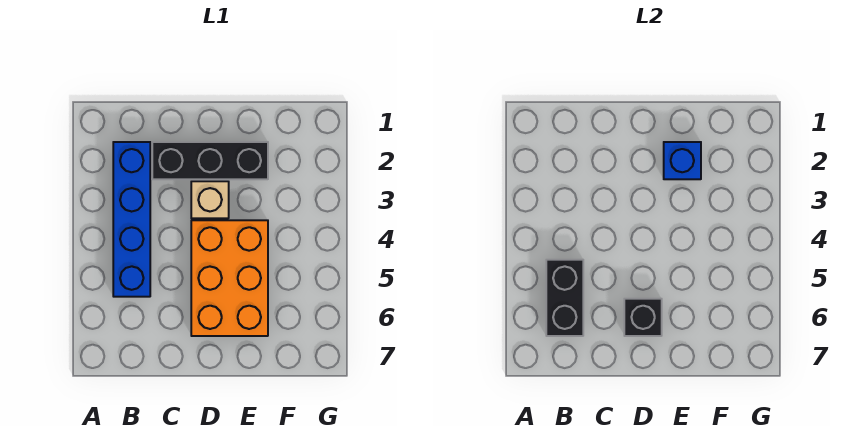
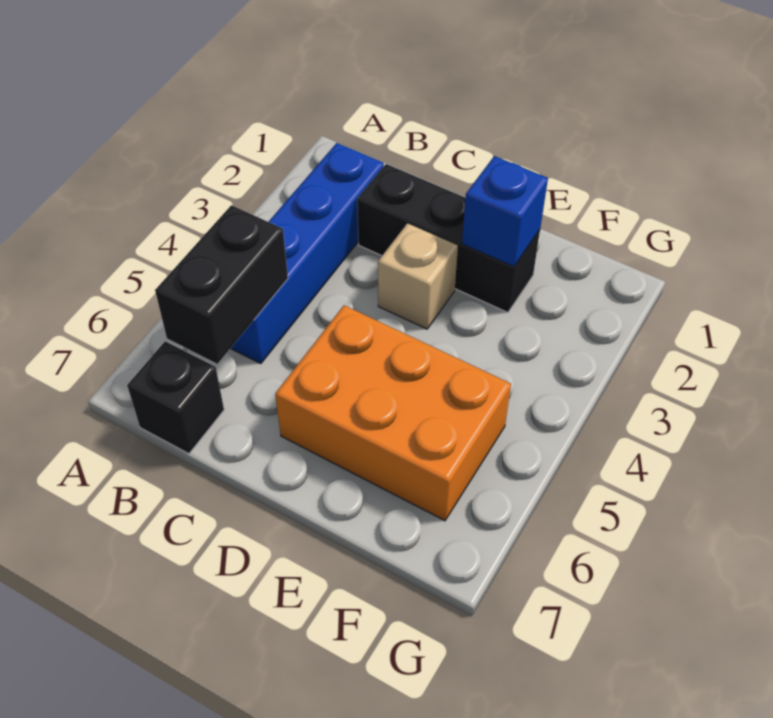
orange brick D4:E6 level 1 -> orange brick D5:F6 level 1
black brick D6 level 2 -> black brick B7 level 1

